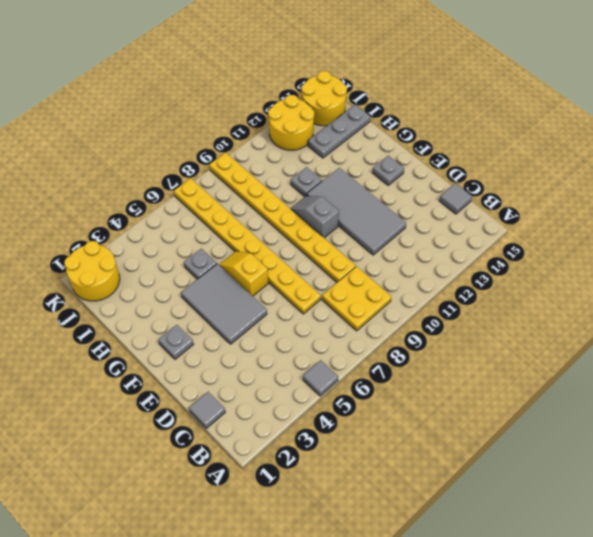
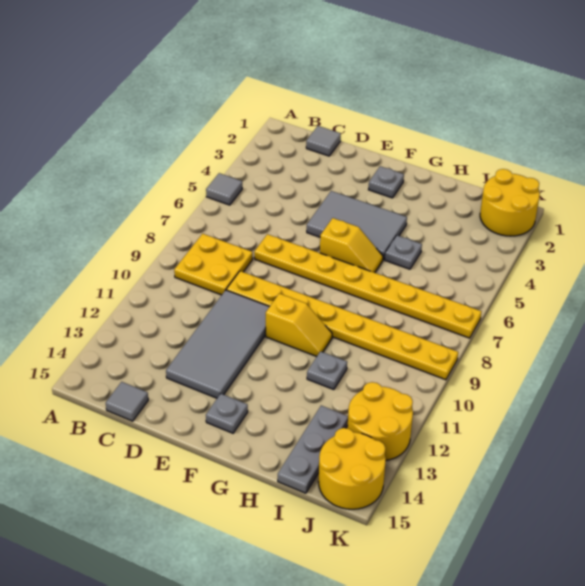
grey tile D11:G12 level 1 -> grey tile D10:E13 level 1
grey slope F10:G10 level 1 top F -> yellow slope F10:G10 level 1 top F

